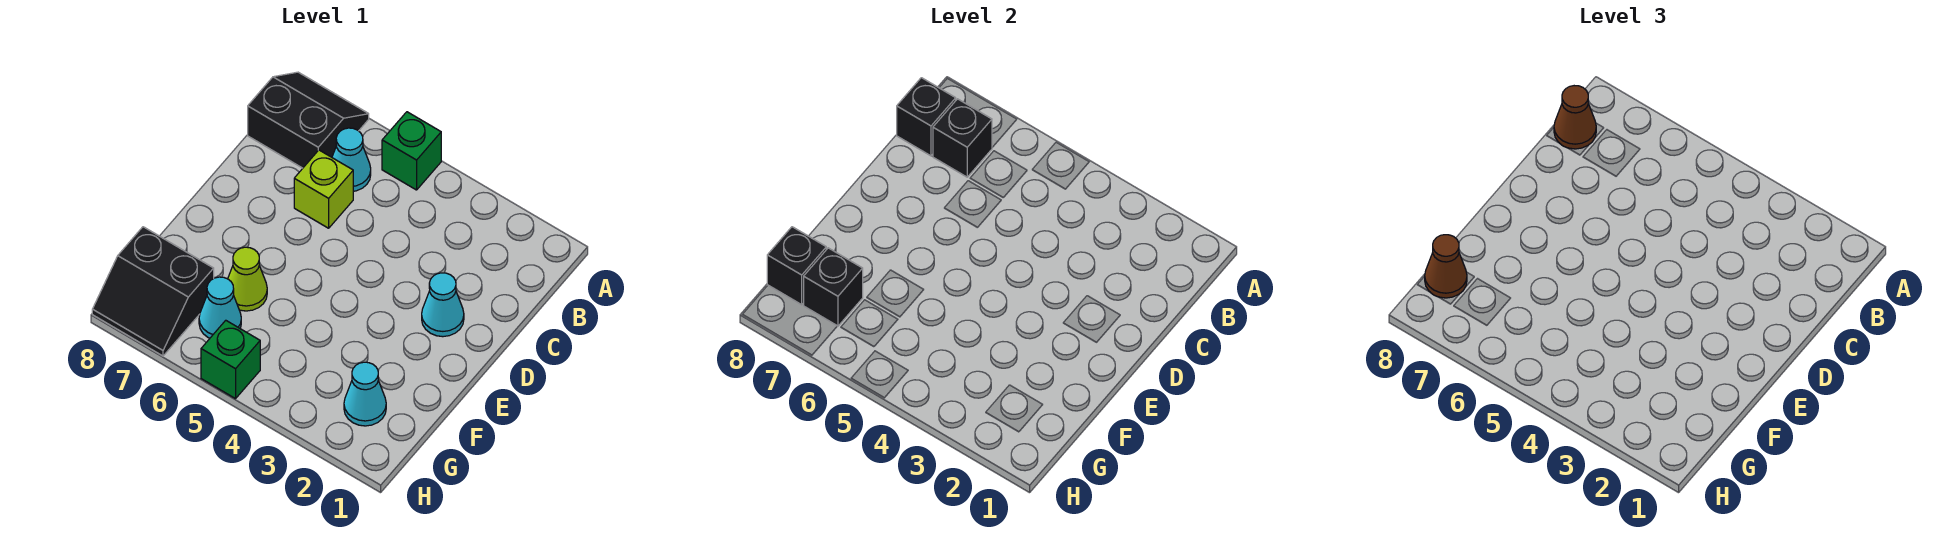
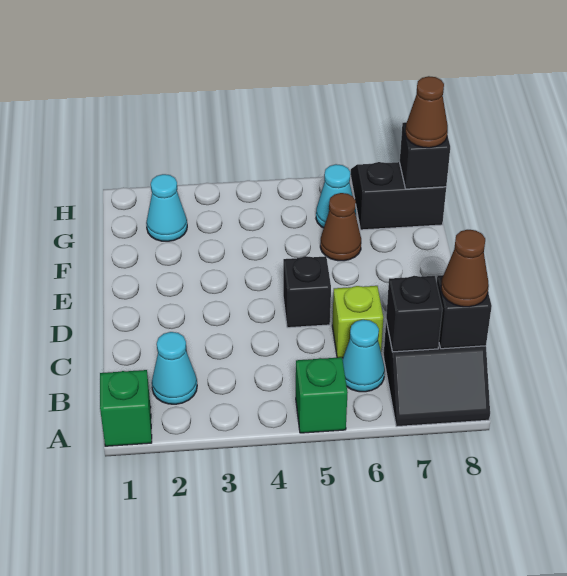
cyan cone D2 level 1 -> cyan cone B2 level 1
lime cone F6 level 1 -> brown cone F6 level 1
black brick G7 level 2 -> black brick D5 level 1
green brick H5 level 1 -> green brick A1 level 1

